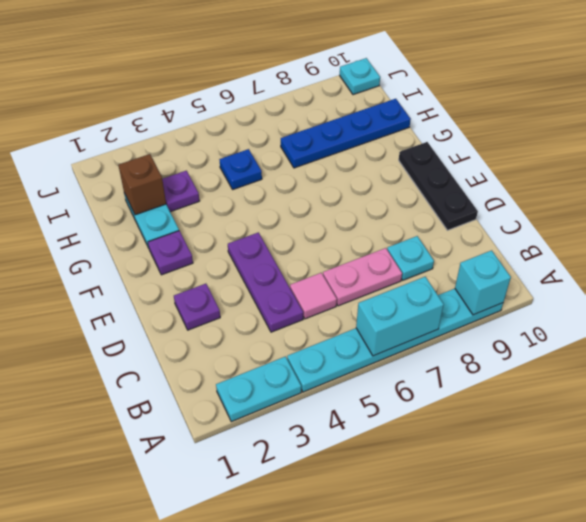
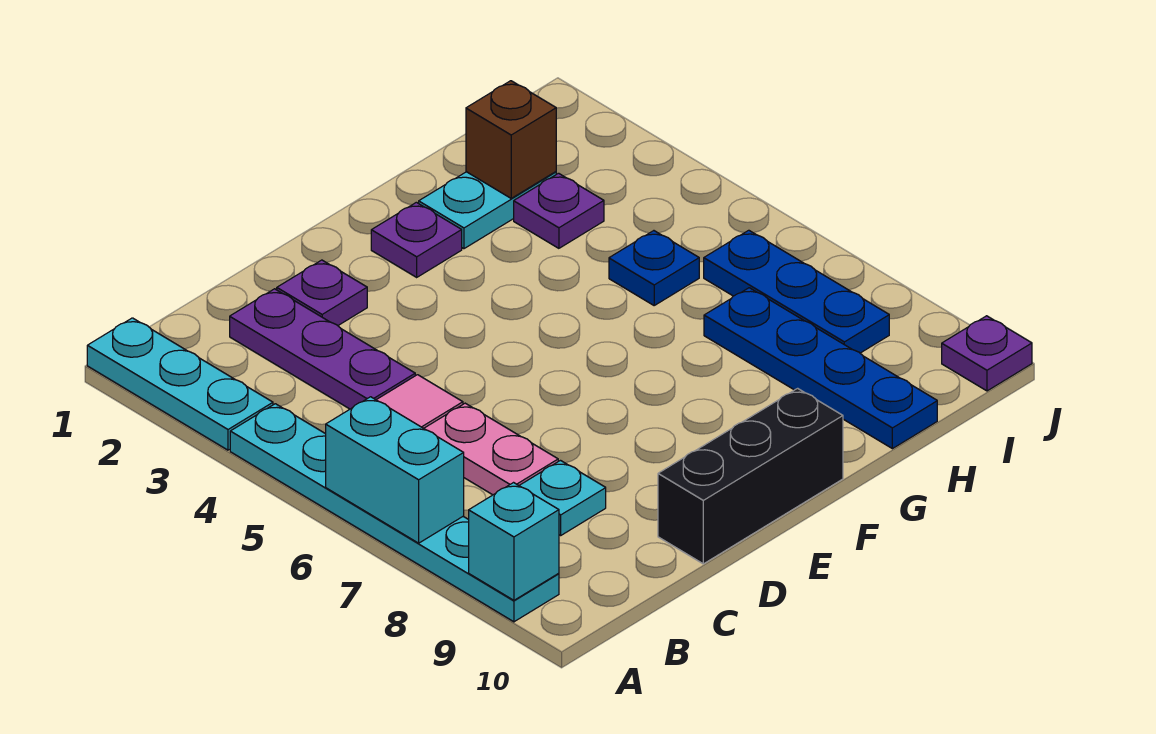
cyan plate A2:A3 level 1 -> cyan plate A1:A3 level 1
purple plate C4:E4 level 1 -> purple plate C2:C4 level 1
black plate D10:F10 level 1 -> black brick D10:F10 level 1
none -> blue plate I6:I8 level 1
cyan plate J10 level 1 -> purple plate J10 level 1

